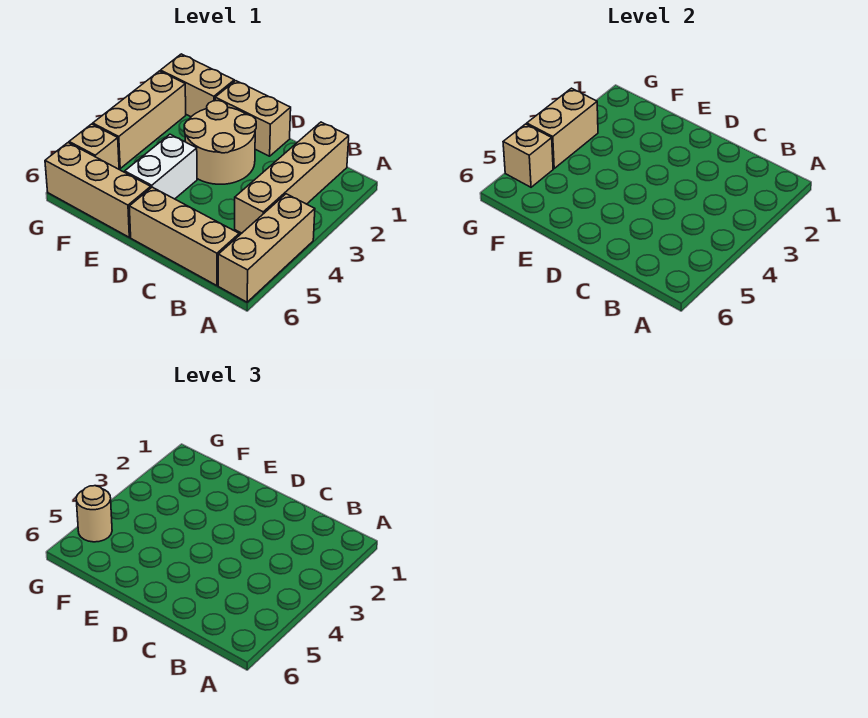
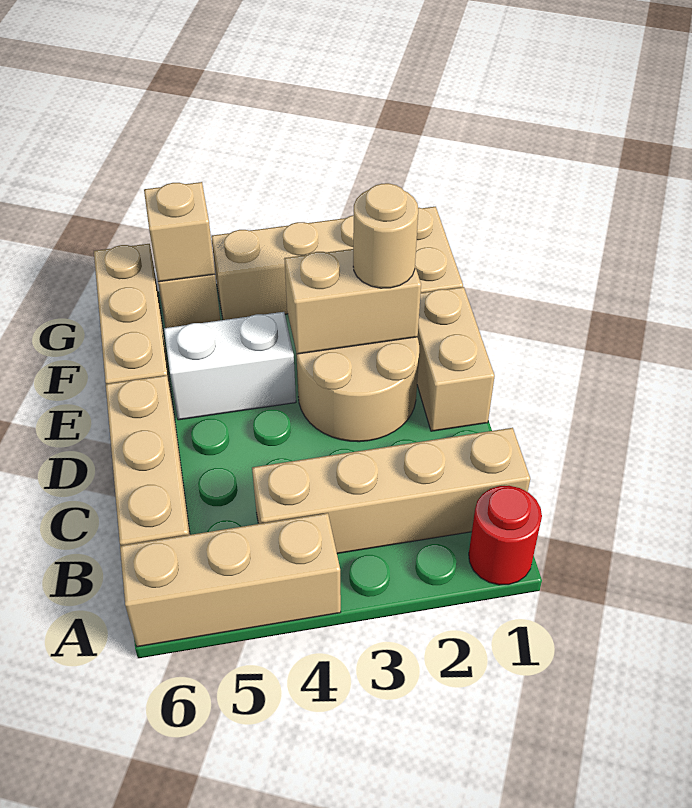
none -> red round brick A1 level 1
tan brick G3:G4 level 2 -> tan brick E2:E3 level 2
tan round brick G5 level 3 -> tan round brick E2 level 3

